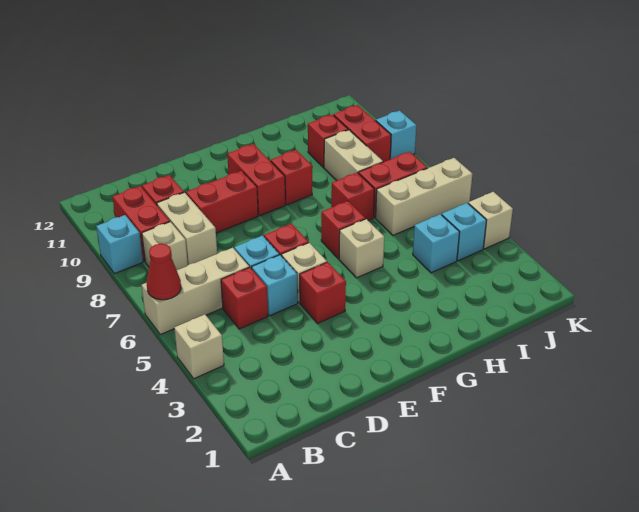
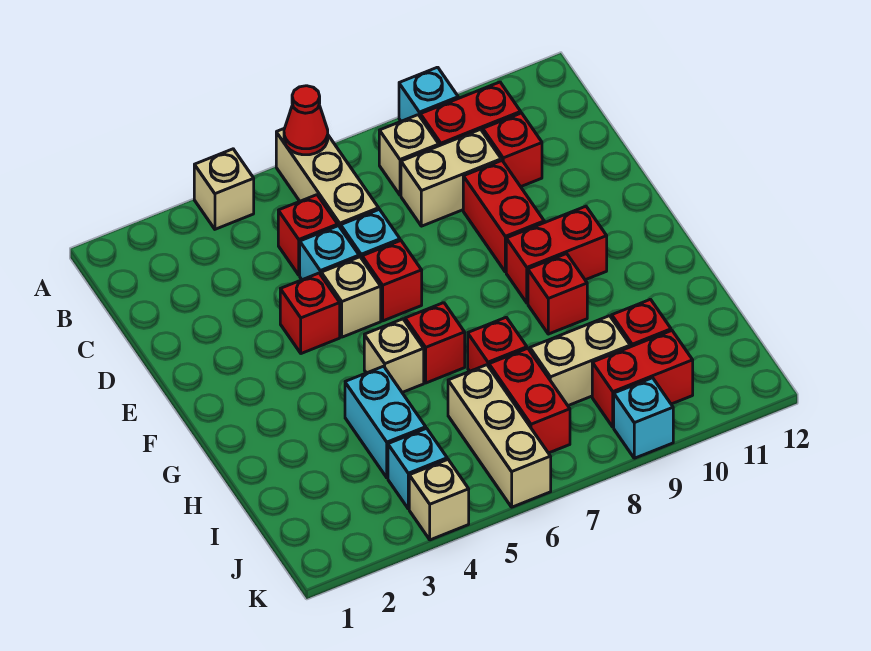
cyan brick I4 level 1 -> cyan brick H4:I4 level 1

